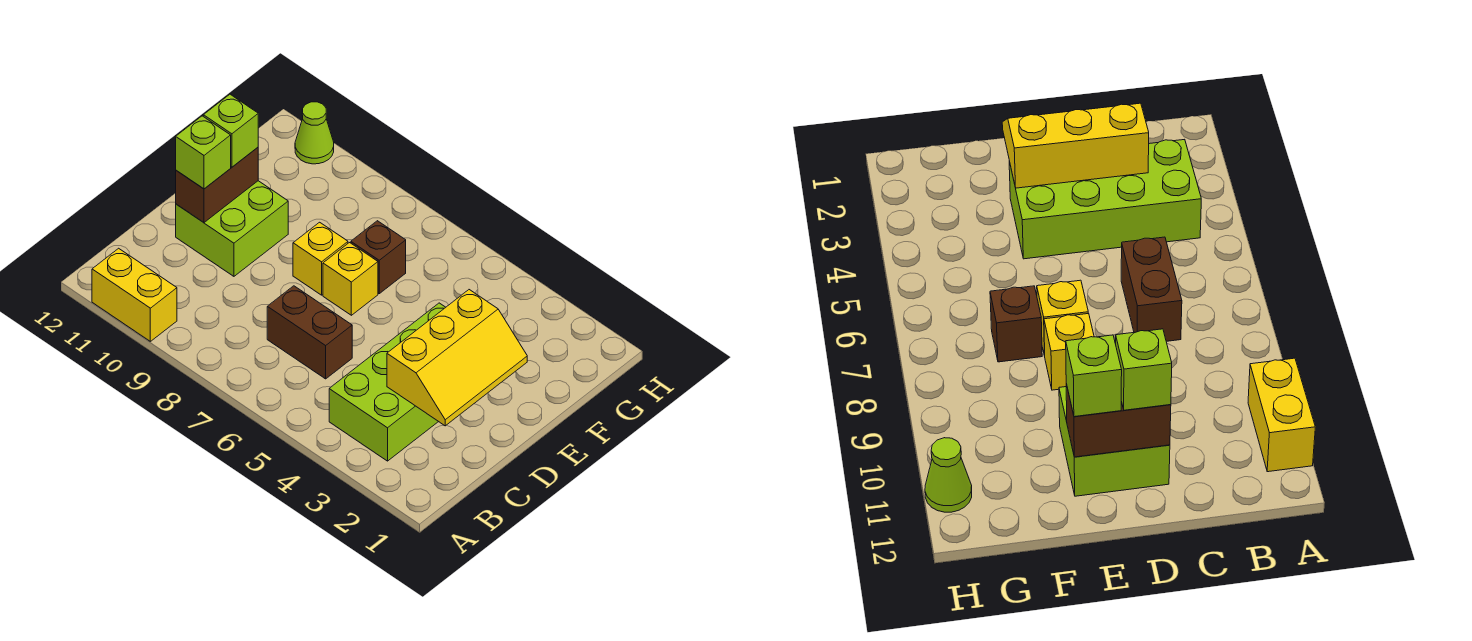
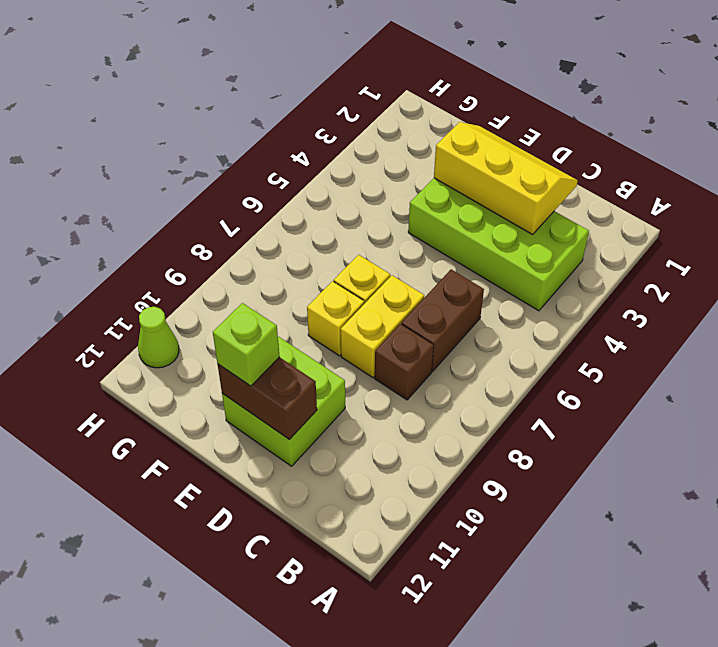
yellow brick A10:A11 level 1 -> yellow brick D7:D8 level 1
lime brick D11 level 3 -> none
brown brick F7 level 1 -> brown brick C8 level 1

